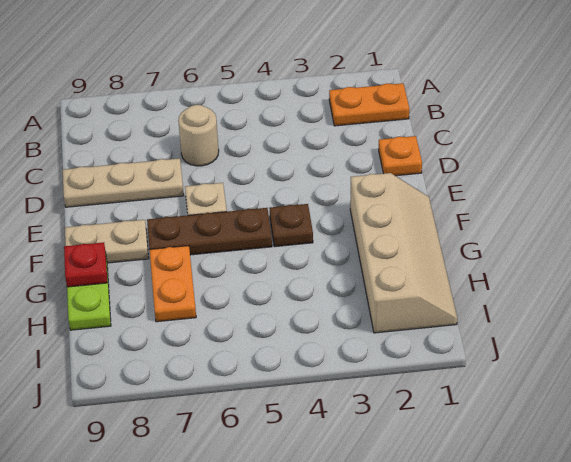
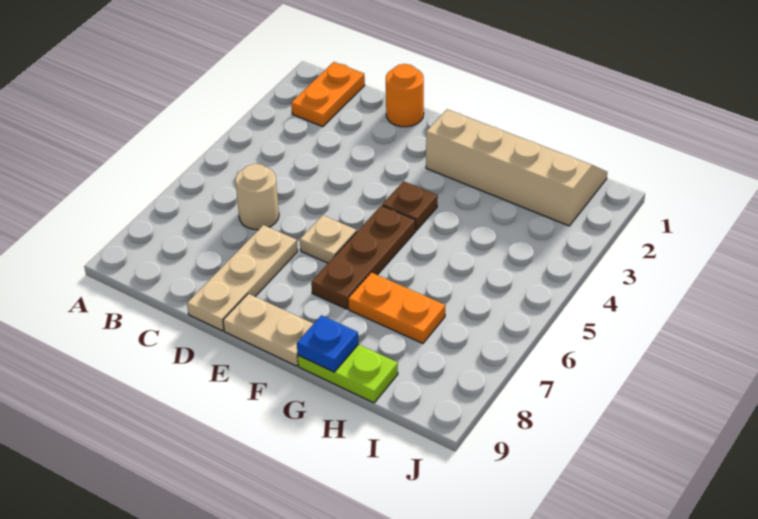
orange plate D1 level 1 -> orange round brick D1 level 1
tan plate F8:F9 level 1 -> tan plate E9:F9 level 1
red plate G9 level 2 -> blue plate G9 level 2

